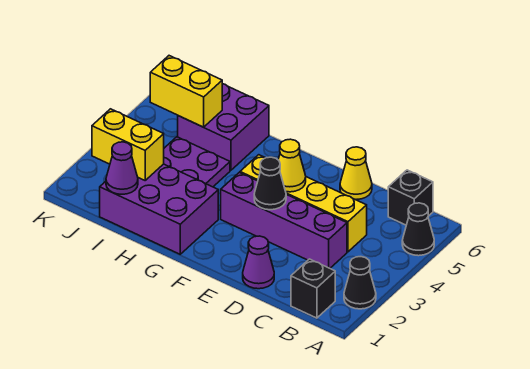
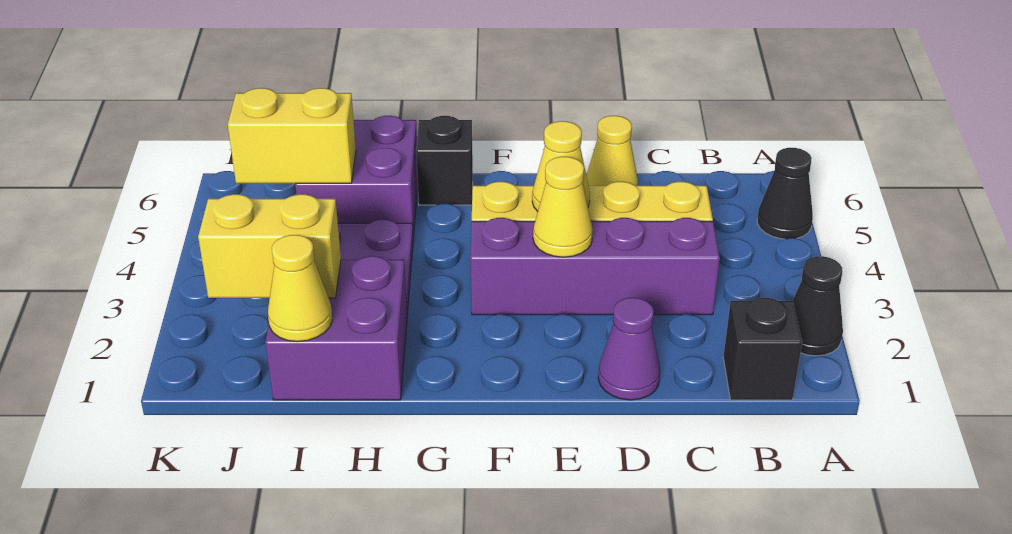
black brick B6 level 1 -> black brick G6 level 1
black cone E3 level 2 -> yellow cone E3 level 2
purple brick G1:I2 level 1 -> purple brick H1:I2 level 1
purple cone I1 level 2 -> yellow cone I1 level 2

